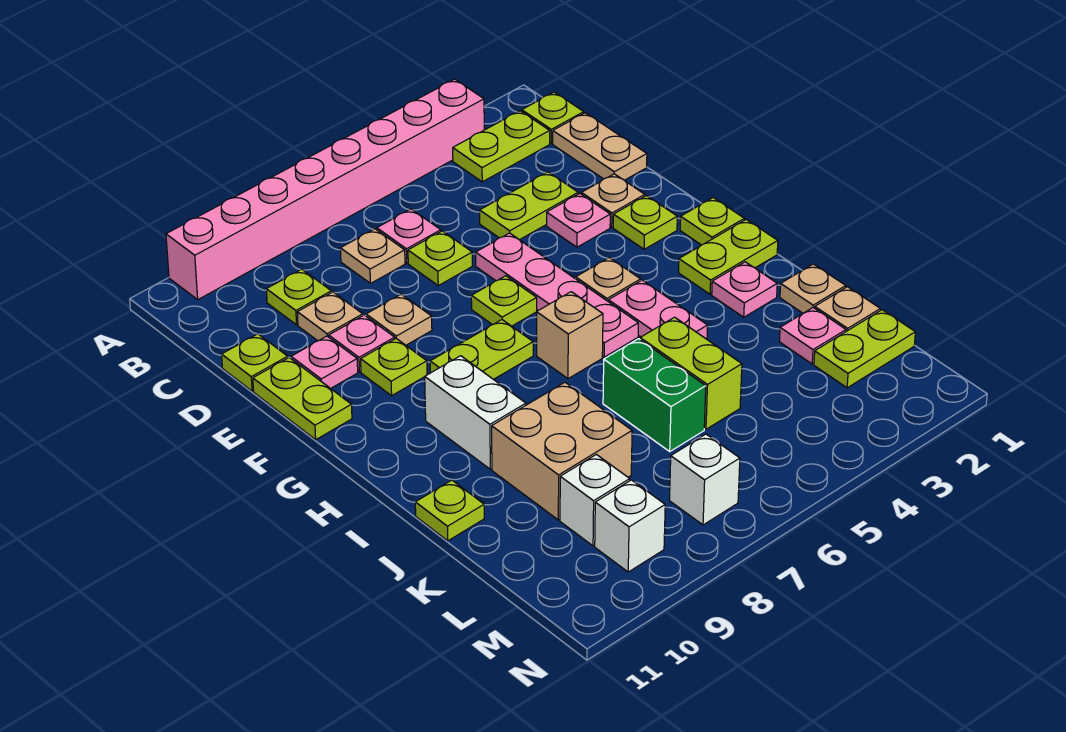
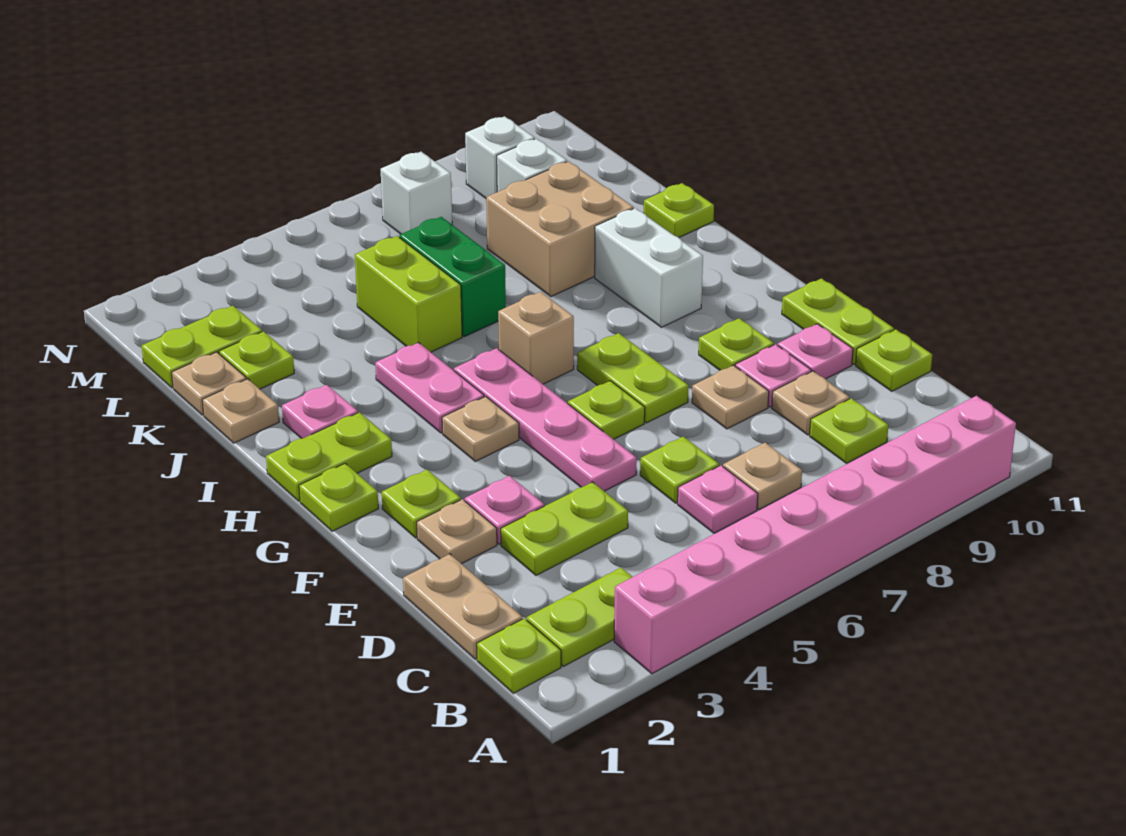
lime plate G7:G8 level 1 -> lime plate F7:G7 level 1
pink plate K2 level 1 -> lime plate K2 level 1

